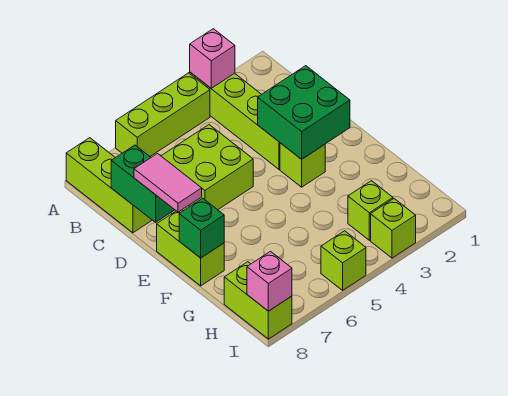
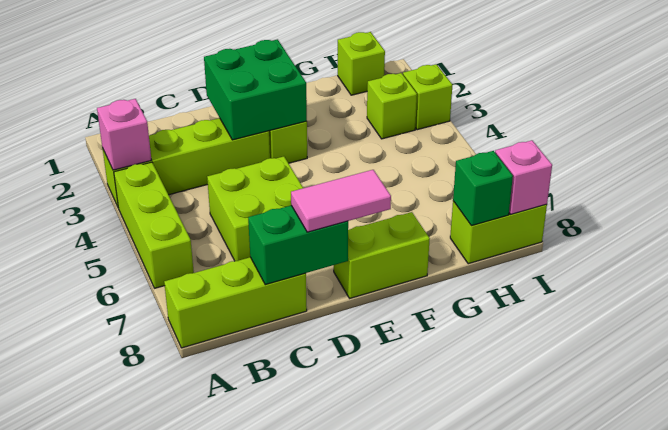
green brick F8 level 2 -> green brick H8 level 2
lime brick I5 level 1 -> lime brick H1 level 1

